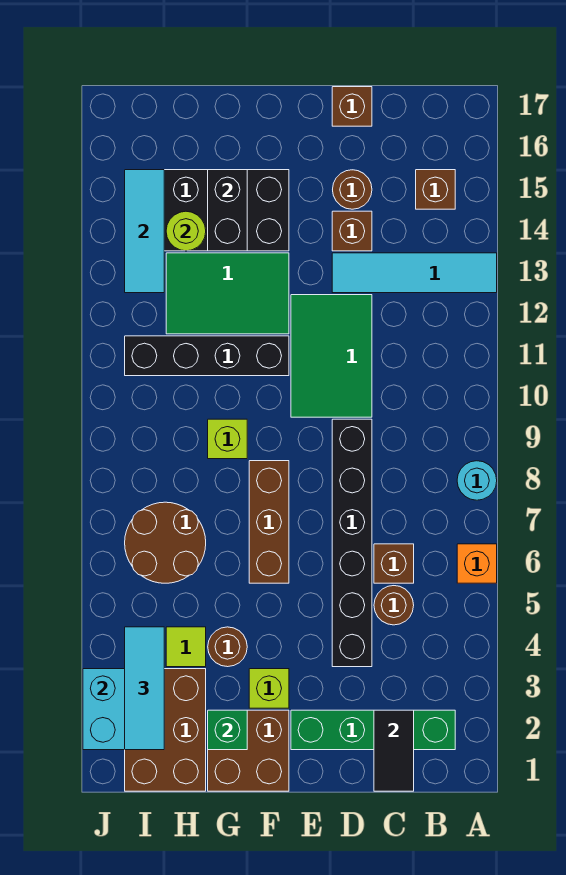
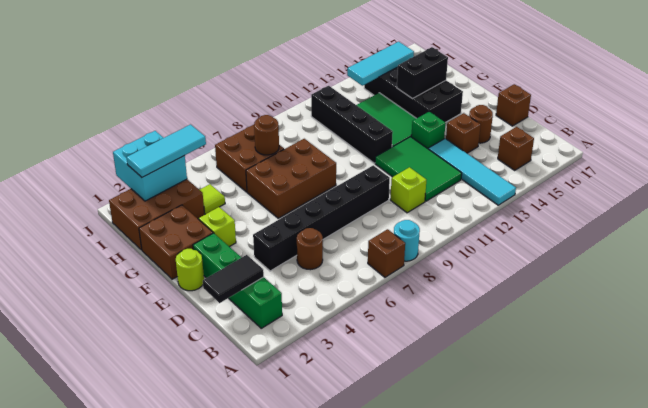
orange brick A6 level 1 -> none
brown brick C6 level 1 -> brown brick A7 level 1
green tile D10:E12 level 1 -> green tile C11:E12 level 1
brown brick F6:F8 level 1 -> brown brick F6:G8 level 1
green brick G2 level 2 -> green brick E13 level 1
brown round brick G4 level 1 -> brown round brick H7 level 2
lime brick G9 level 1 -> lime brick C10 level 1
brown round brick H6:I7 level 1 -> brown brick H6:I7 level 1
lime round brick H14 level 2 -> lime round brick E1 level 1

